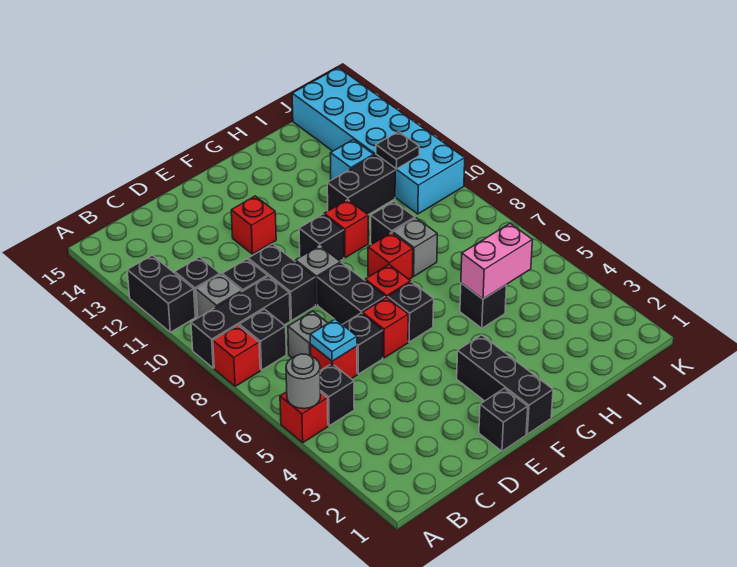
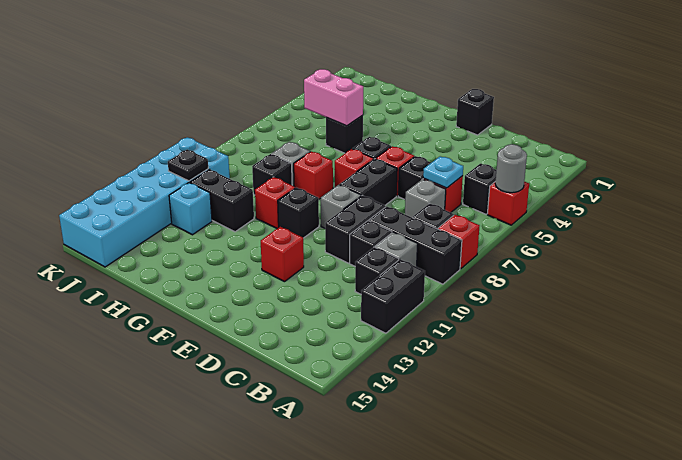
black brick F1:F3 level 1 -> none

